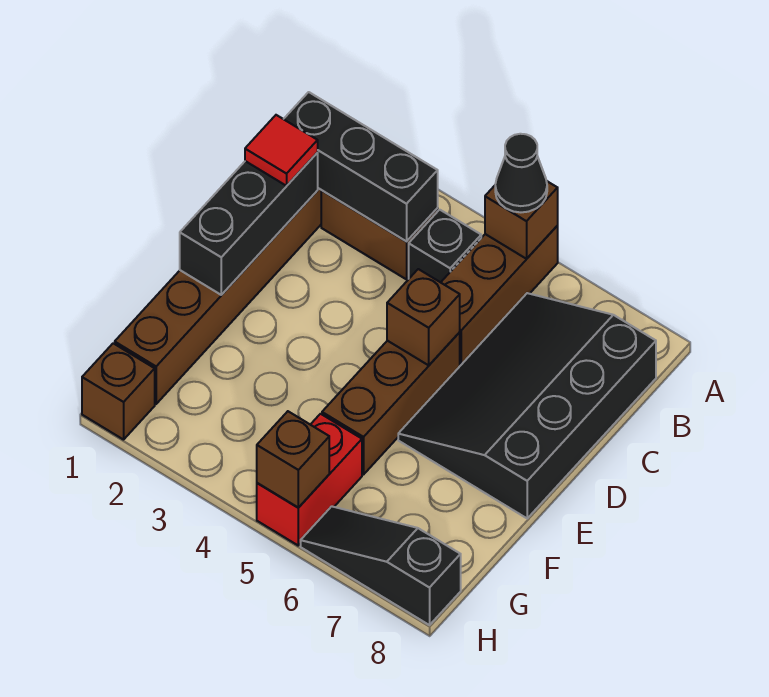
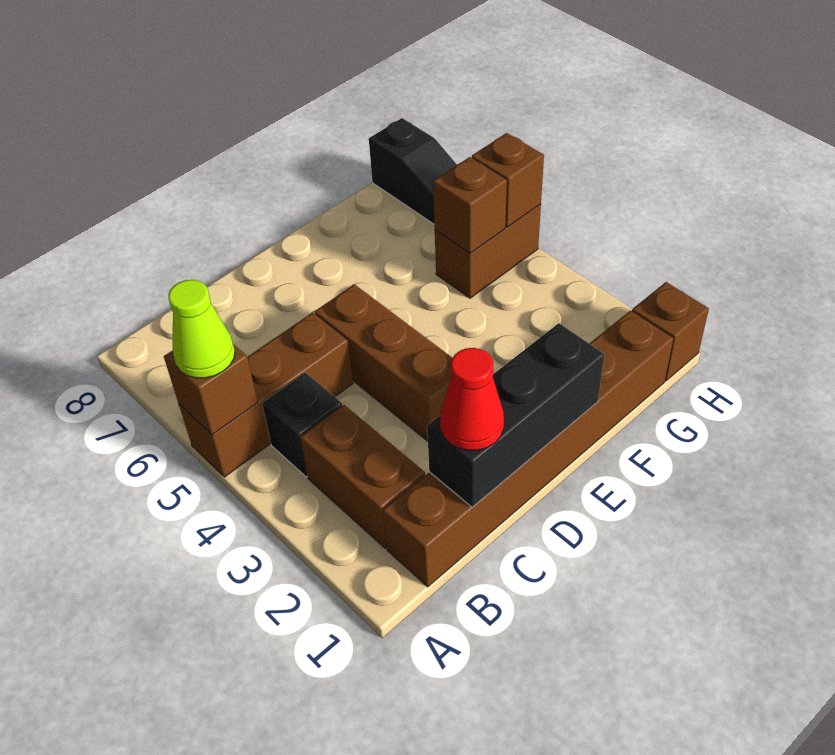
black cone A5 level 3 -> lime cone A5 level 3
black brick B1:B3 level 2 -> none
black slope B6:E8 level 1 top 8 -> none
red tile C1 level 3 -> red cone C1 level 3
brown brick D5:F5 level 1 -> brown brick D3:D5 level 1
brown brick D5 level 2 -> brown brick G5 level 2
red brick G5:H5 level 1 -> brown brick G5:H5 level 1

